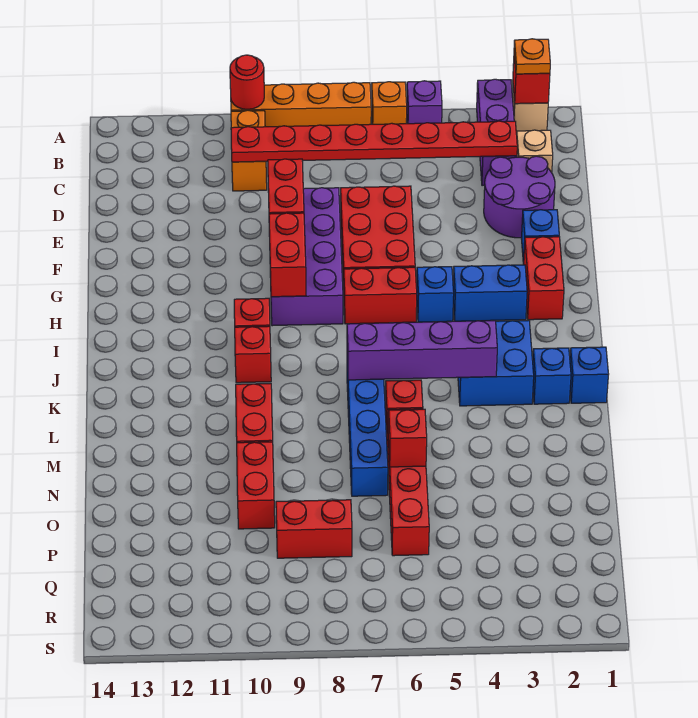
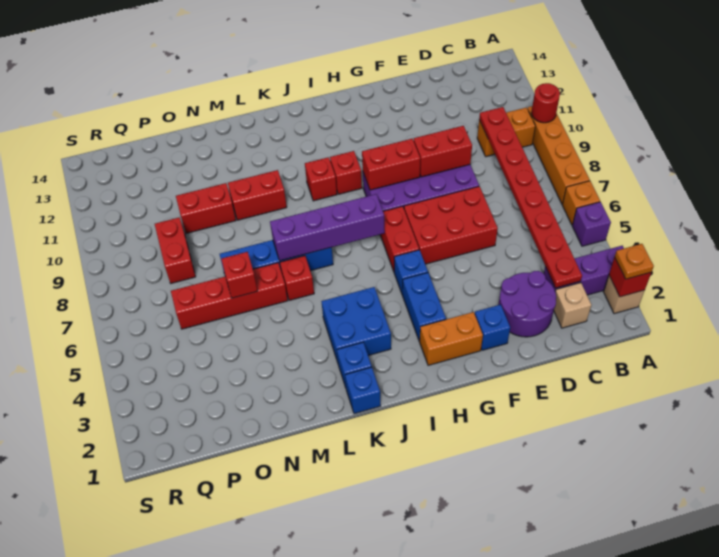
red brick G2:H2 level 1 -> orange brick G2:H2 level 1
purple brick K4:K7 level 2 -> purple brick I7:L7 level 2

